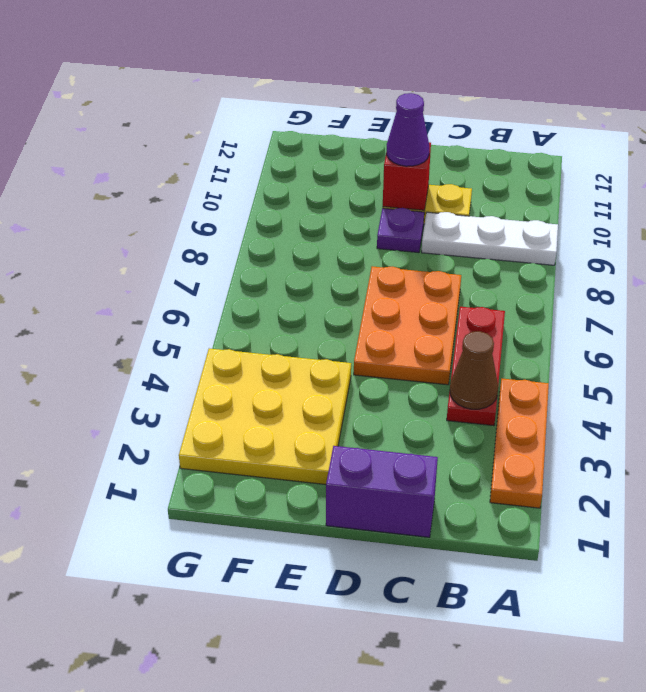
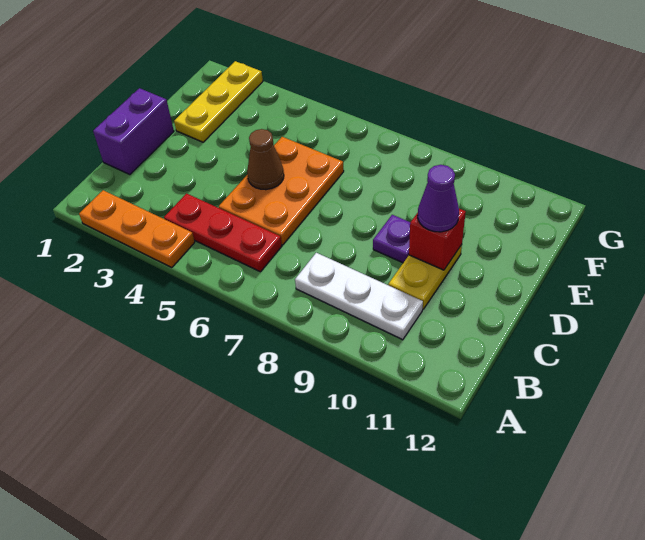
white plate A9:C9 level 1 -> white plate B8:B10 level 1
brown cone B4 level 2 -> brown cone D5 level 2
orange plate C5:D7 level 1 -> orange plate C5:E6 level 1
yellow plate E2:G4 level 1 -> yellow plate E2:G2 level 1

